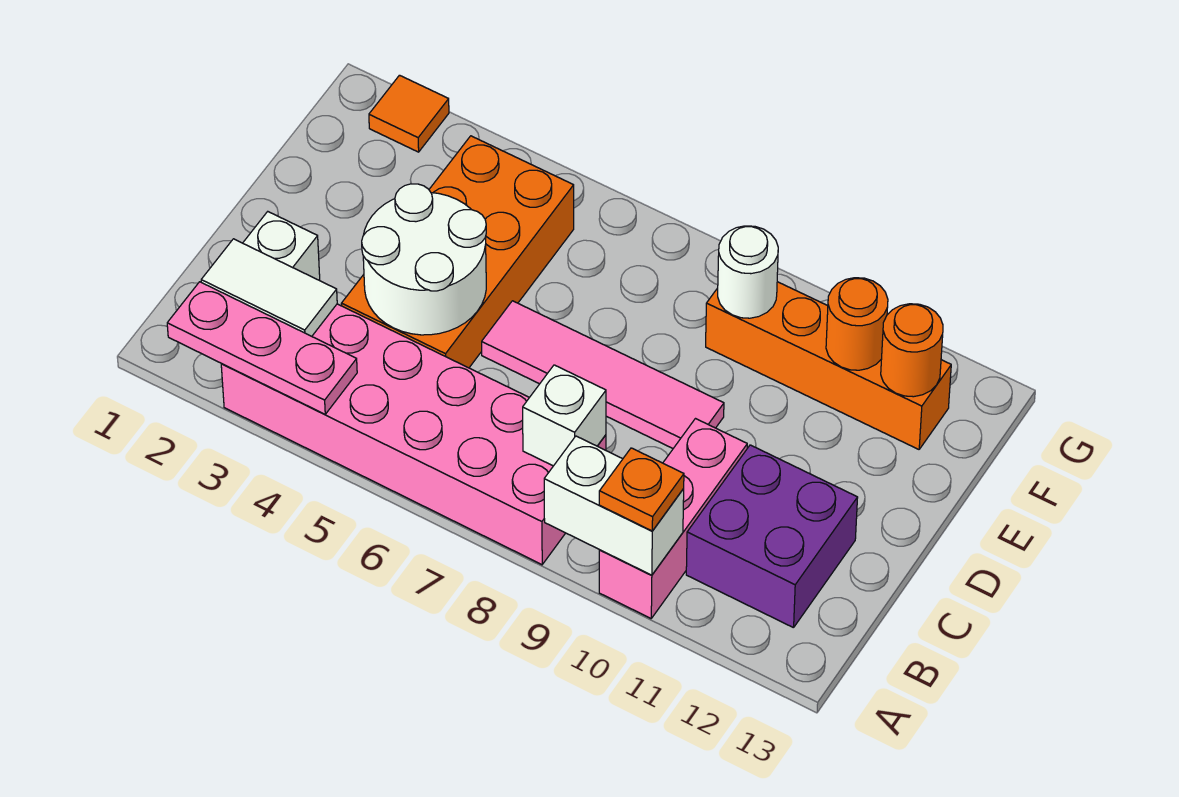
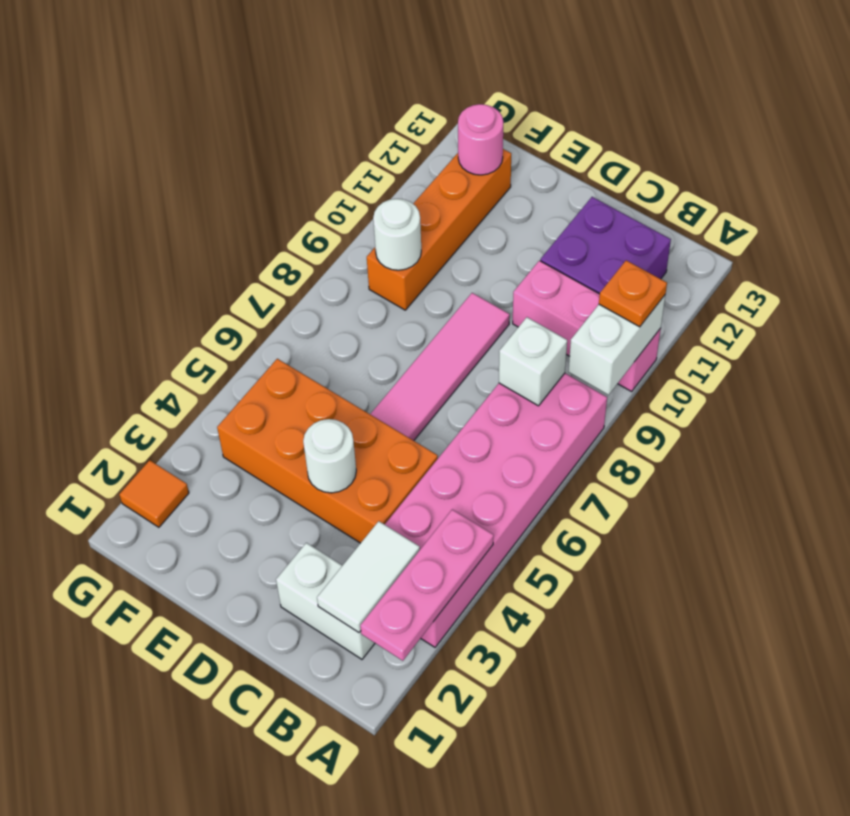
white round brick C4:D5 level 2 -> white round brick D4 level 2
orange round brick F11 level 2 -> none
orange round brick F12 level 2 -> pink round brick F12 level 2

